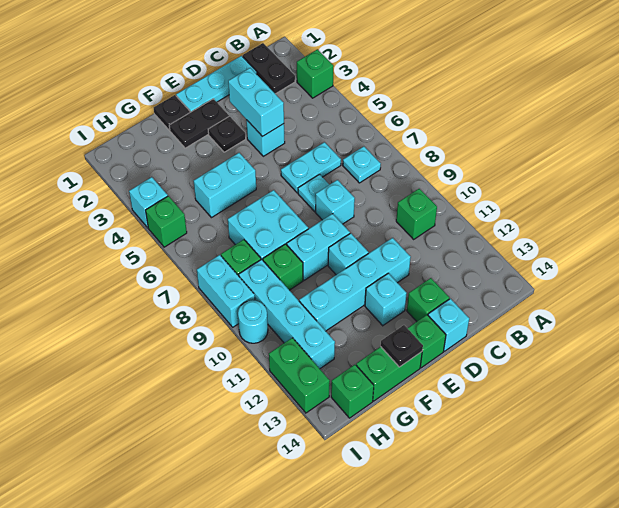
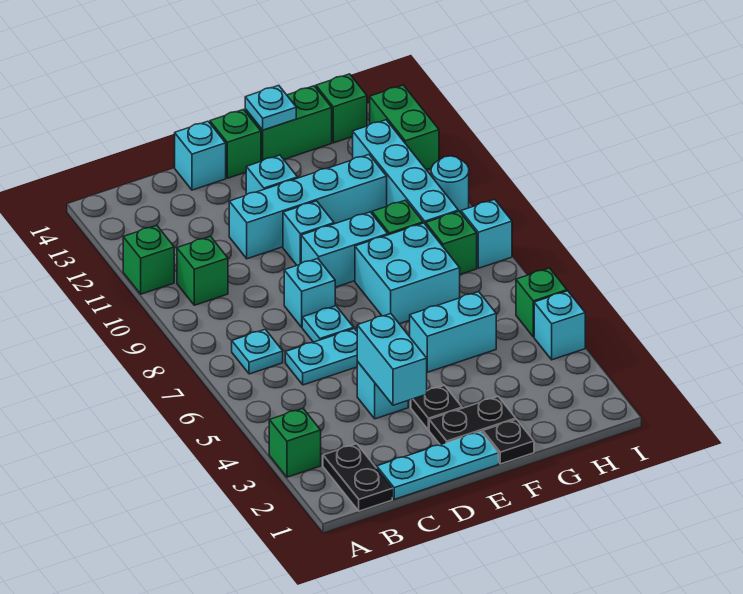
green brick D13 level 1 -> green brick A11 level 1
black plate F14 level 2 -> cyan plate F14 level 2
cyan brick I8:I9 level 1 -> cyan brick I8 level 1

